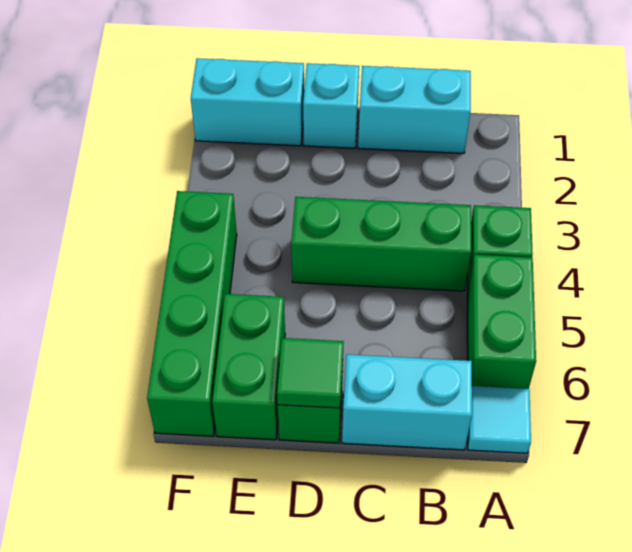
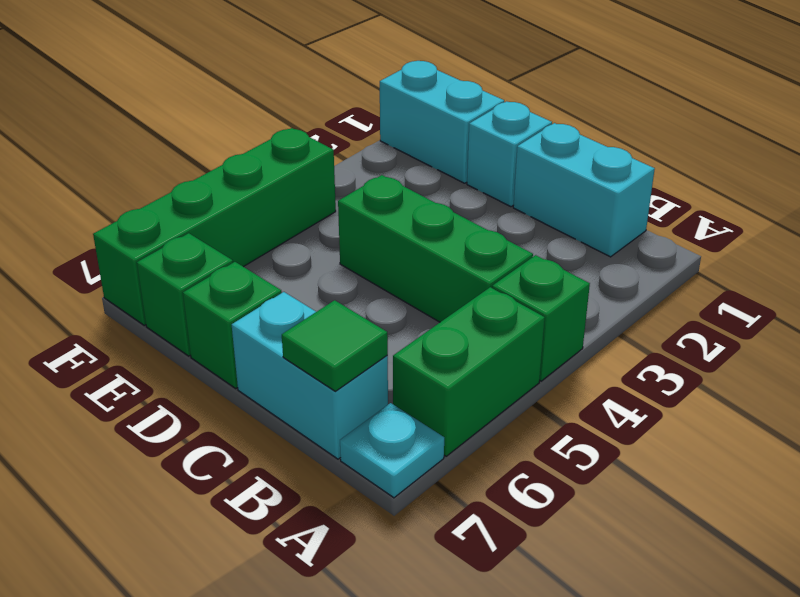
cyan tile A7 level 1 -> cyan plate A7 level 1
green tile D7 level 2 -> green tile B7 level 2
green brick E6:E7 level 1 -> green brick E7 level 1

